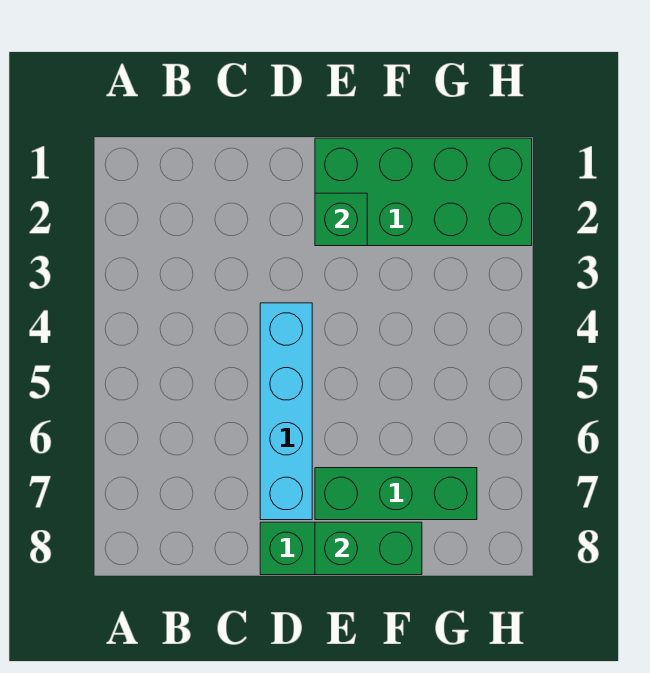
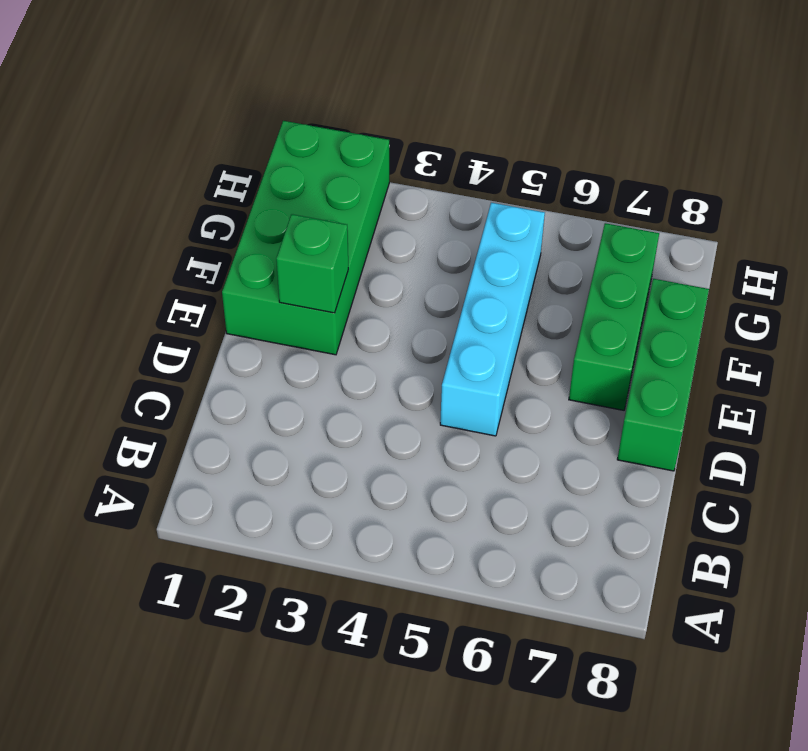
cyan brick D4:D7 level 1 -> cyan brick D5:G5 level 1
green brick E8:F8 level 2 -> none

